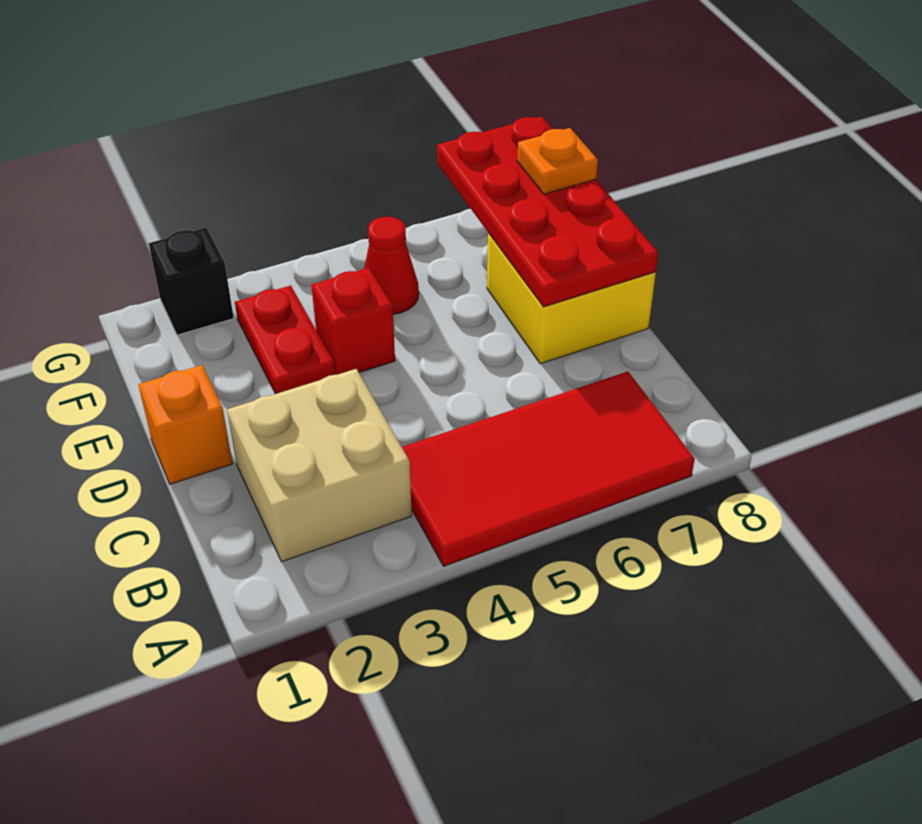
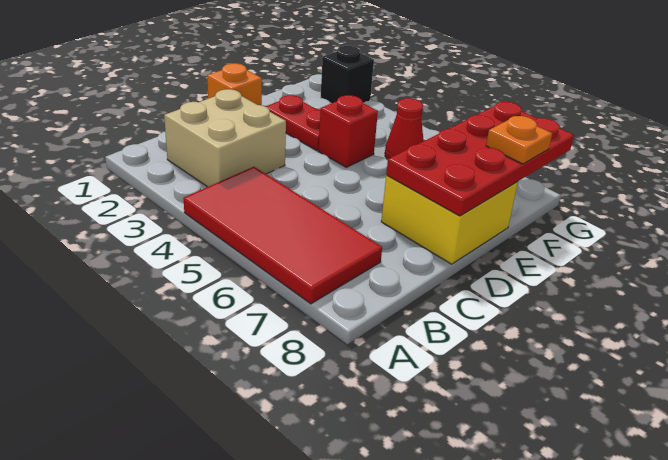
red plate E3:F3 level 1 -> red plate E2:E3 level 1

